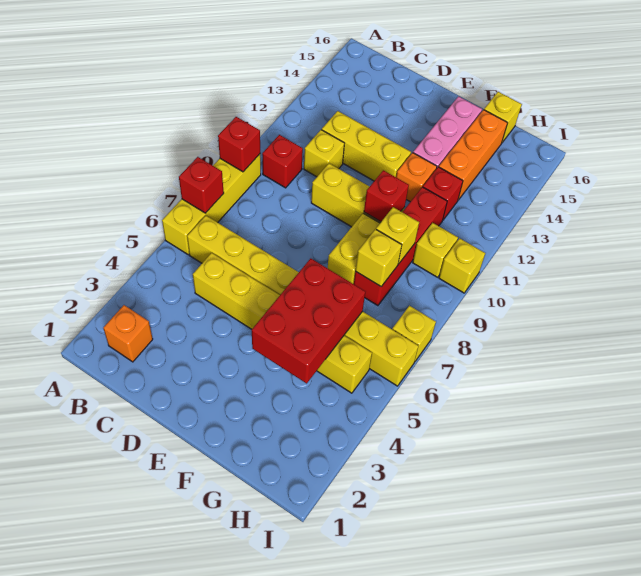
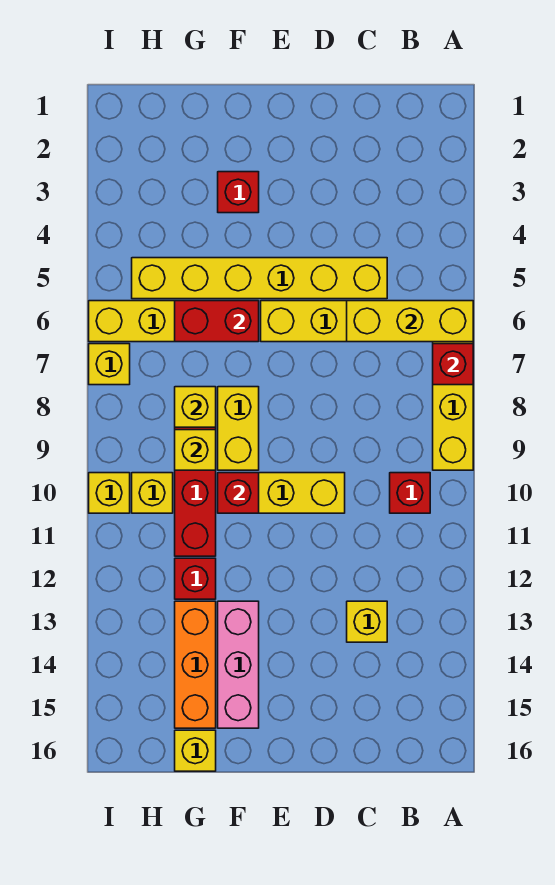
red brick A9 level 2 -> red brick F3 level 1
orange brick B2 level 1 -> none
yellow brick C11 level 1 -> yellow brick C13 level 1
yellow brick C12:E12 level 1 -> yellow brick A6:C6 level 2
red brick F4:G6 level 2 -> red brick F6:G6 level 2
orange brick F12 level 1 -> none

